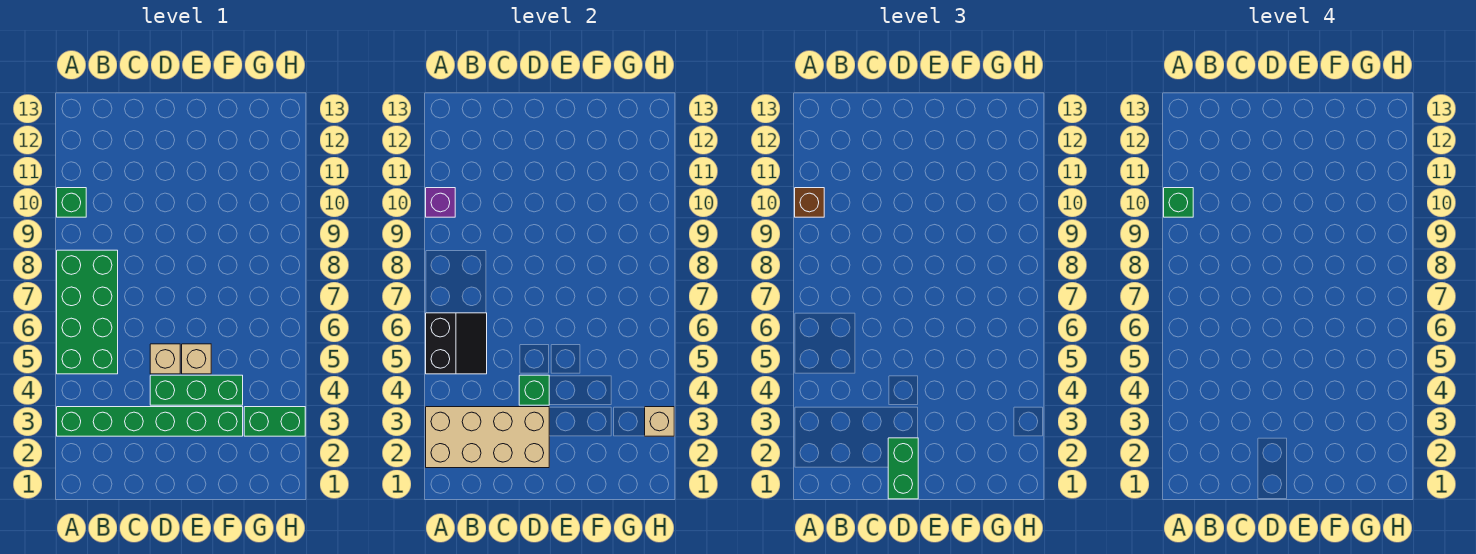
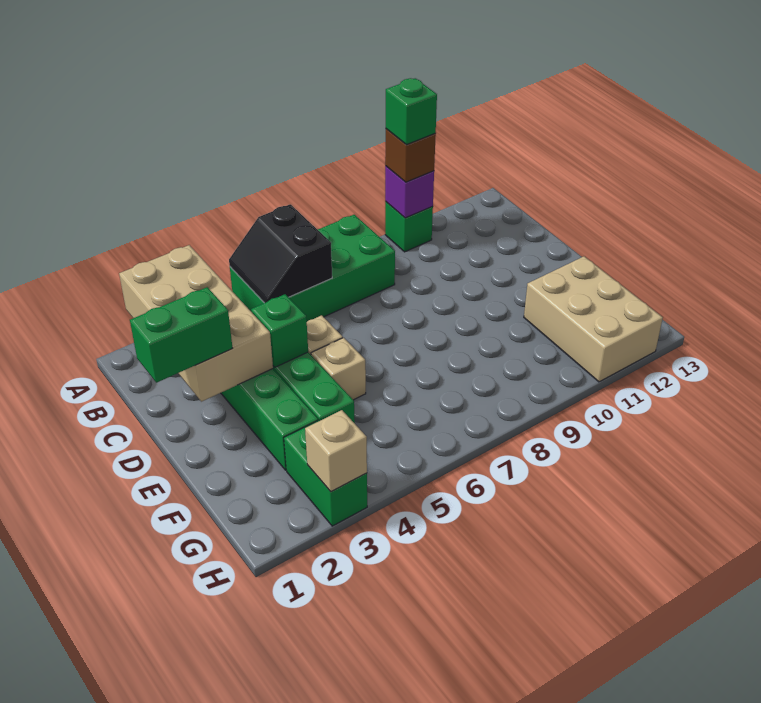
black slope A5:B6 level 2 top A -> black slope A5:B6 level 2 top 6
none -> tan brick F11:H12 level 1

